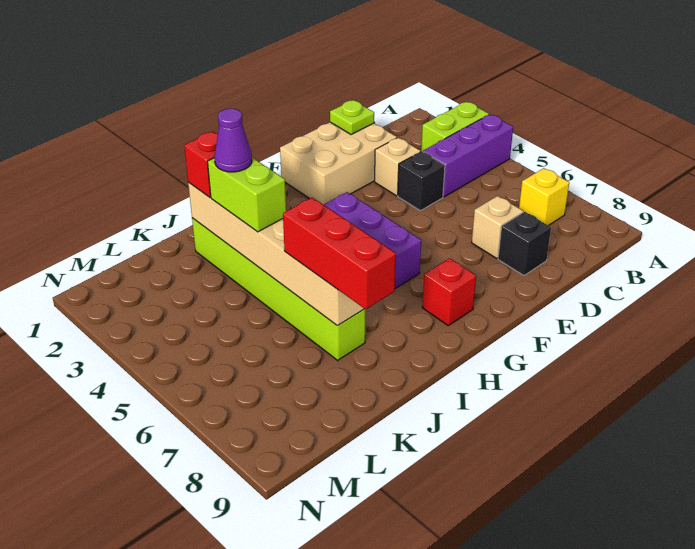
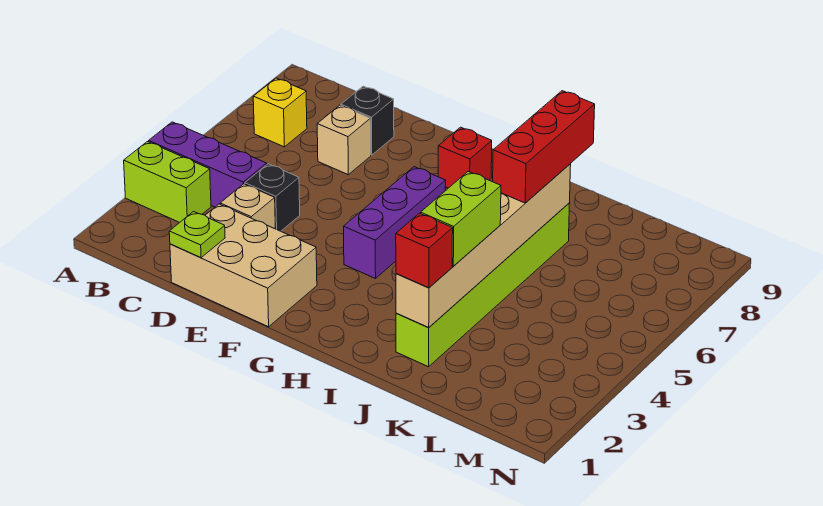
purple cone J3 level 4 -> none

